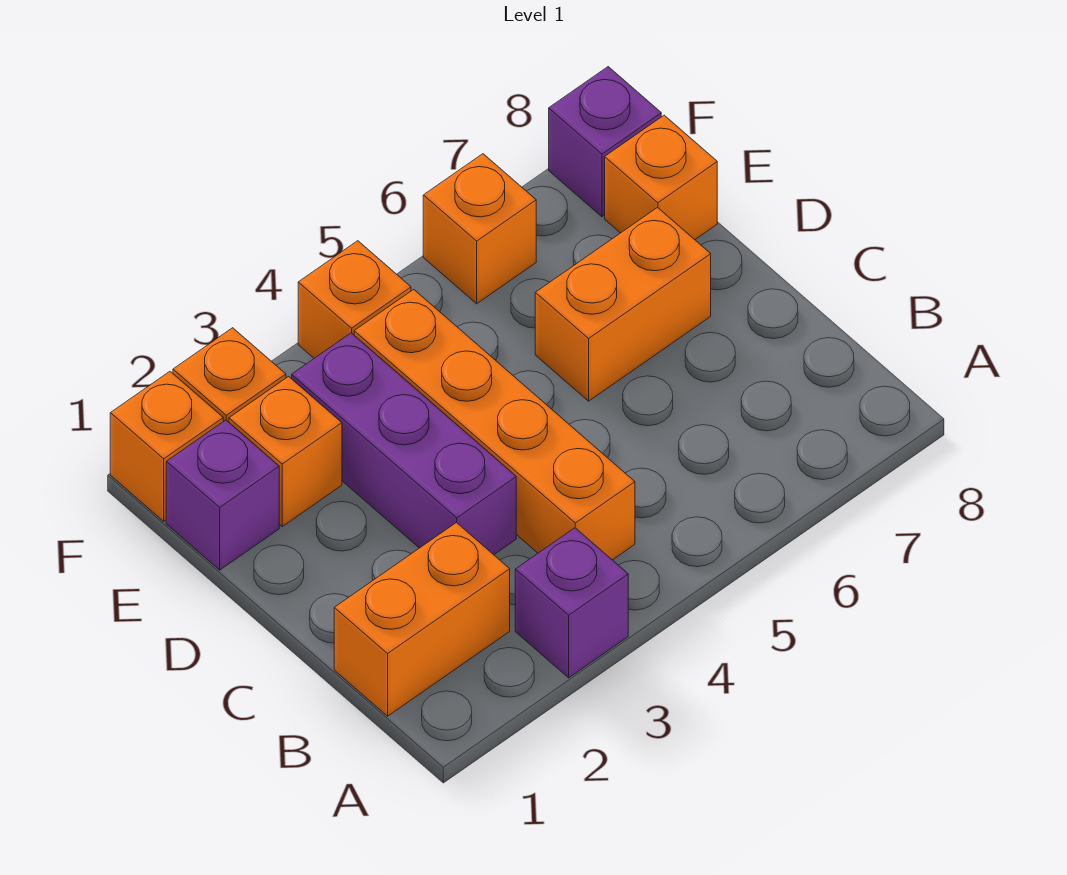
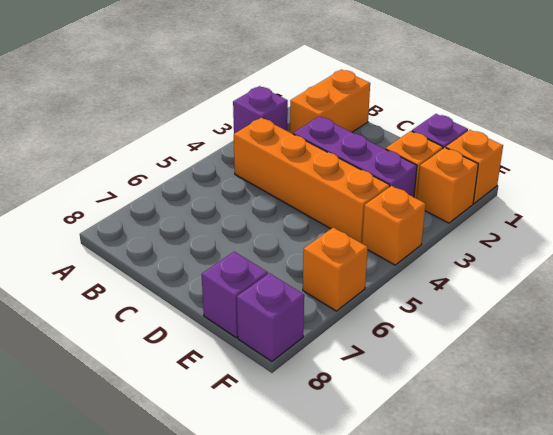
orange brick D6:D7 level 1 -> none
orange brick E8 level 1 -> purple brick E8 level 1

